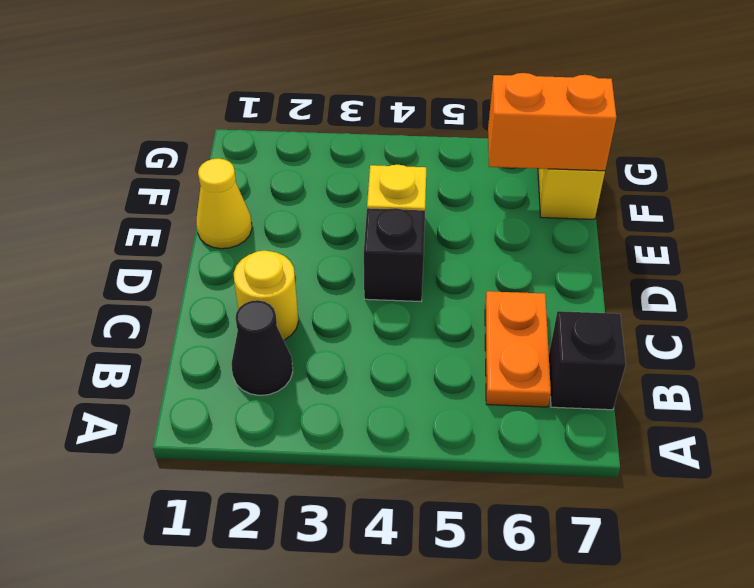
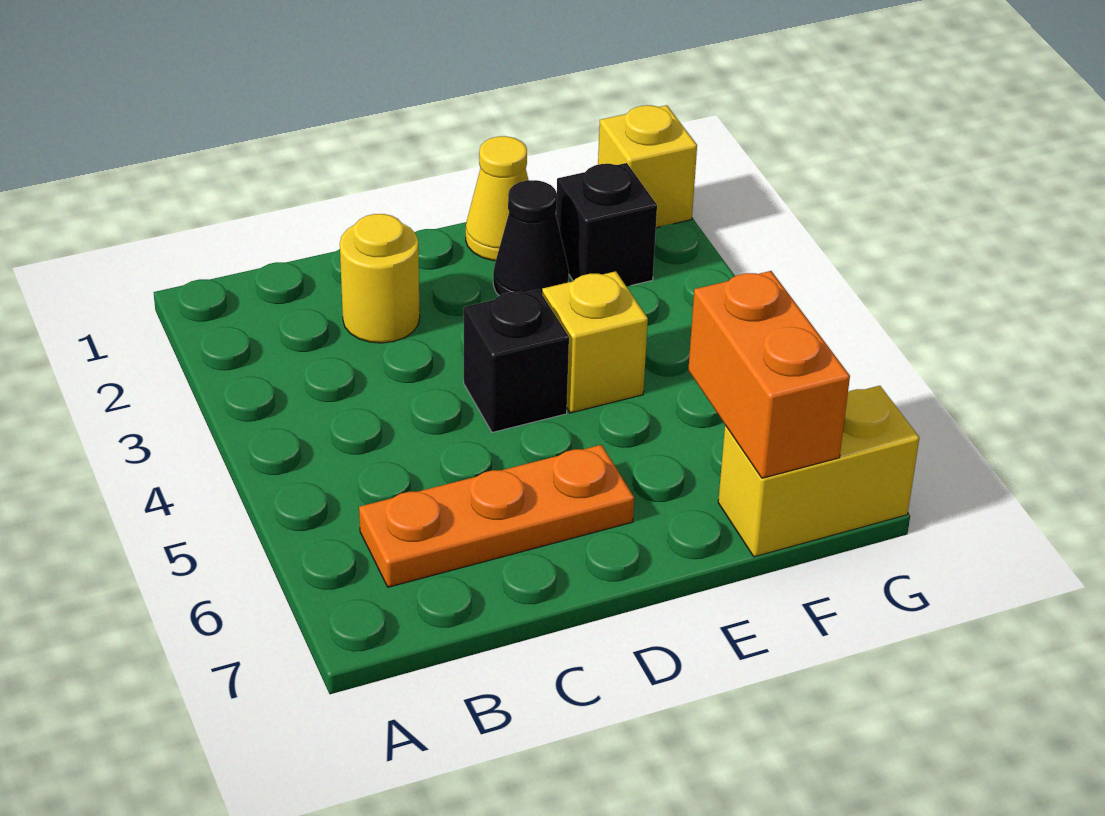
black cone B2 level 1 -> black cone E2 level 1
orange plate B6:C6 level 1 -> orange plate B6:D6 level 1
black brick B7 level 1 -> black brick F2 level 1
none -> yellow brick G1 level 1

